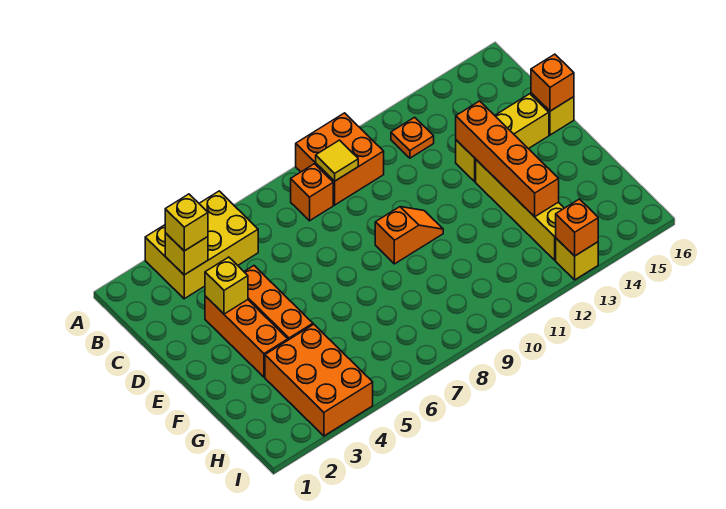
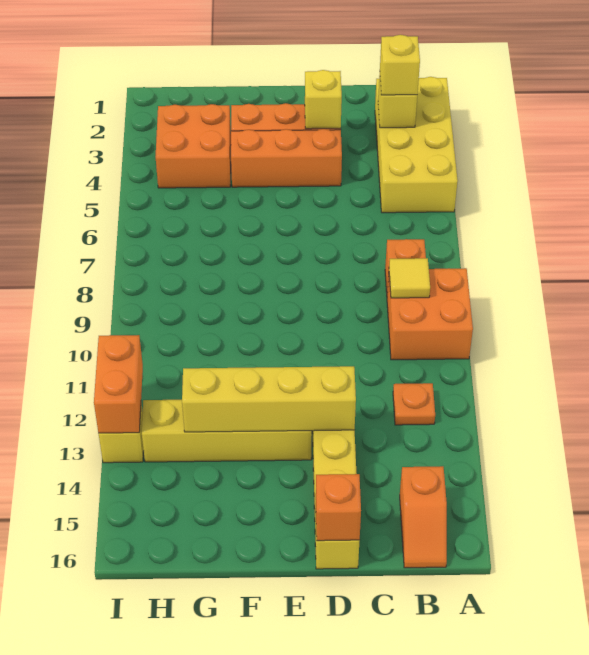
yellow brick A3:B5 level 1 -> yellow brick A2:B5 level 1
orange brick D13:G13 level 2 -> yellow brick D13:G13 level 2
orange slope E9:E10 level 1 top 9 -> orange slope B15:B16 level 1 top 15
orange brick G3:I4 level 1 -> orange brick G3:H4 level 1
orange brick I13 level 2 -> orange brick I12:I13 level 2

